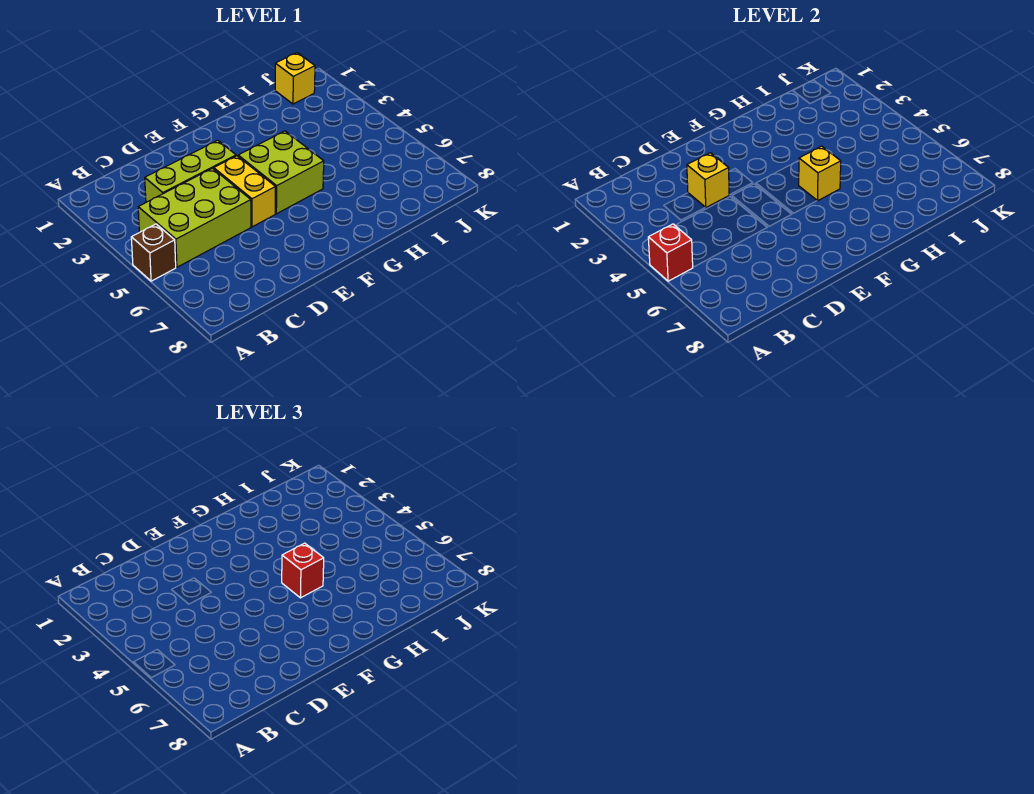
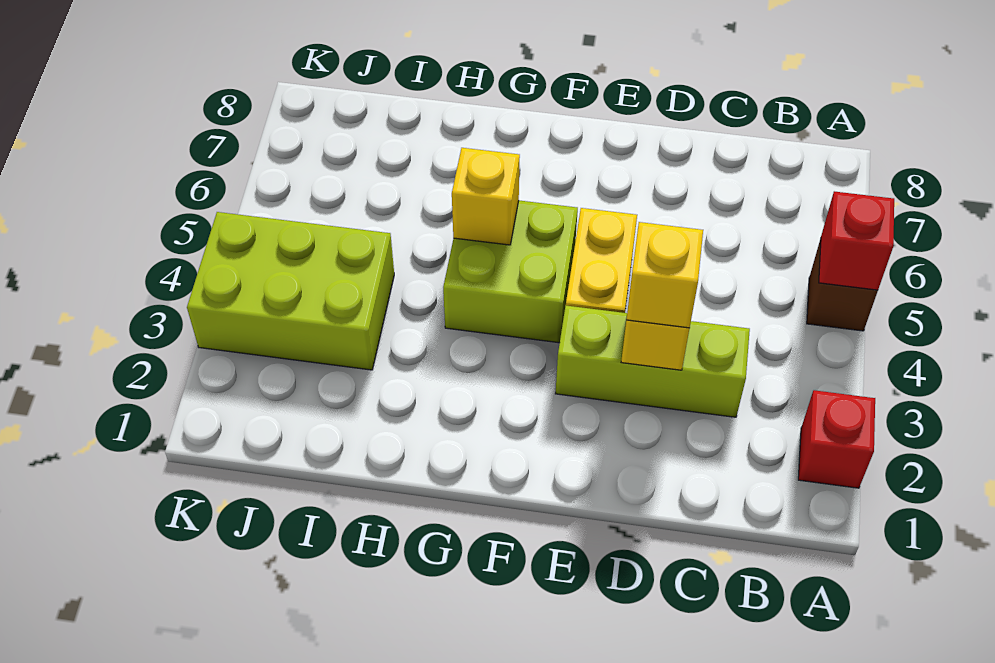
lime brick B4:D5 level 1 -> lime brick I3:K4 level 1
red brick G5 level 3 -> red brick A2 level 1
yellow brick J1 level 1 -> yellow brick D3 level 3

